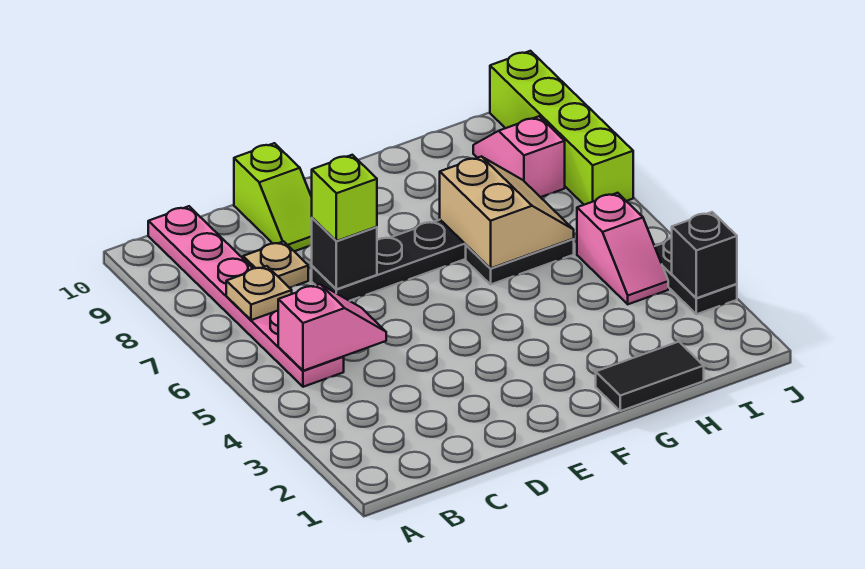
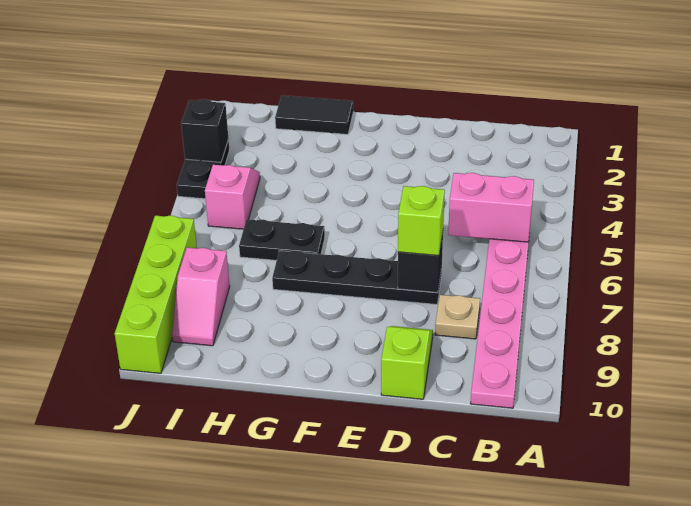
pink slope B5:C5 level 2 top B -> pink brick B5:C5 level 2
tan plate B7 level 2 -> none
tan slope G6:H7 level 2 top G -> none

